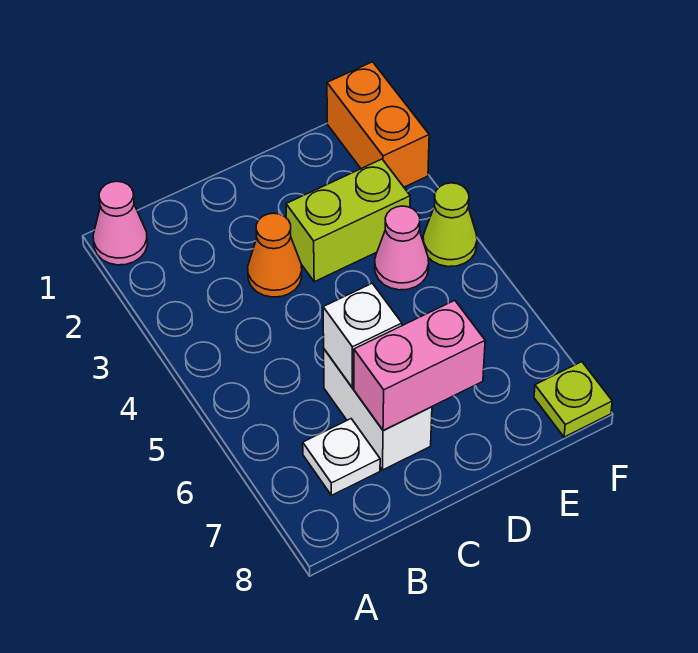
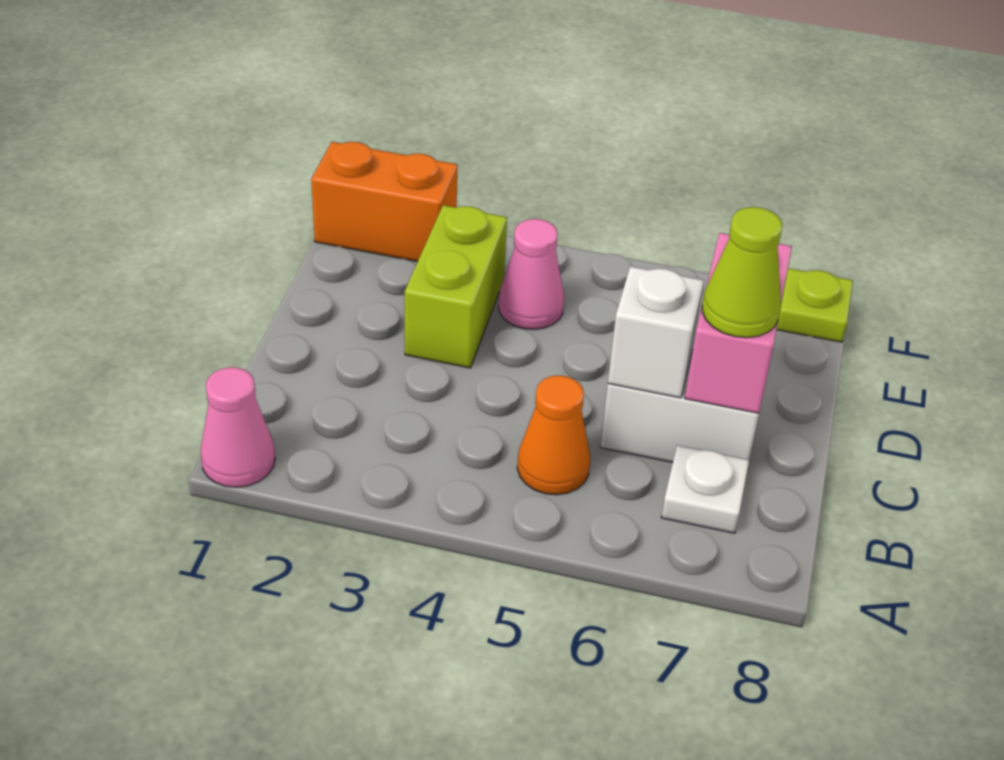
orange cone C3 level 1 -> orange cone B5 level 1
lime cone F4 level 1 -> lime cone C7 level 3

